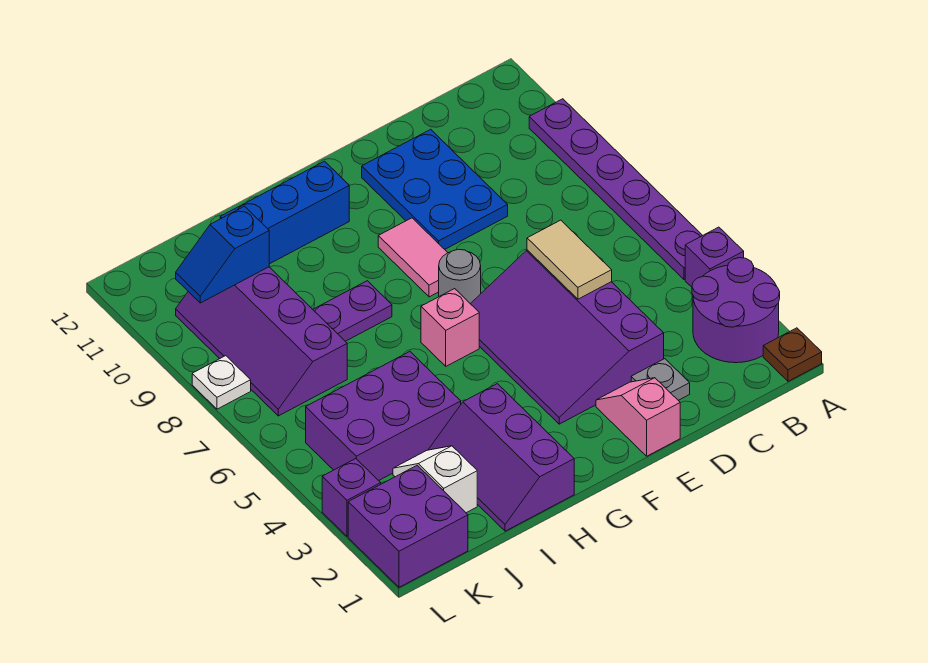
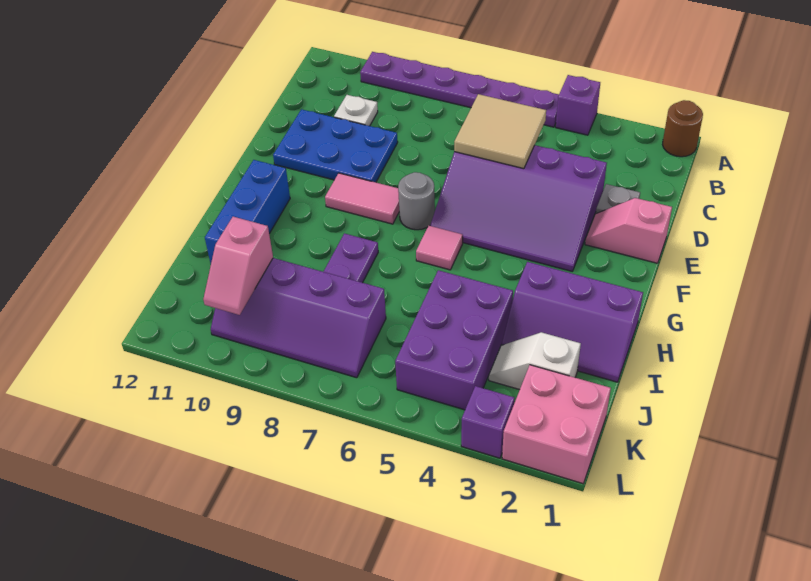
brown plate A1 level 1 -> brown round brick A1 level 1
purple round brick A2:B3 level 1 -> none
tan tile D5:D6 level 2 -> tan tile C5:D6 level 2
pink brick G6 level 1 -> pink tile G6 level 1
blue slope J10:K10 level 2 top J -> pink slope J10:K10 level 2 top J
purple brick K1:L2 level 1 -> pink brick K1:L2 level 1
white plate L8 level 1 -> white plate C10 level 1

